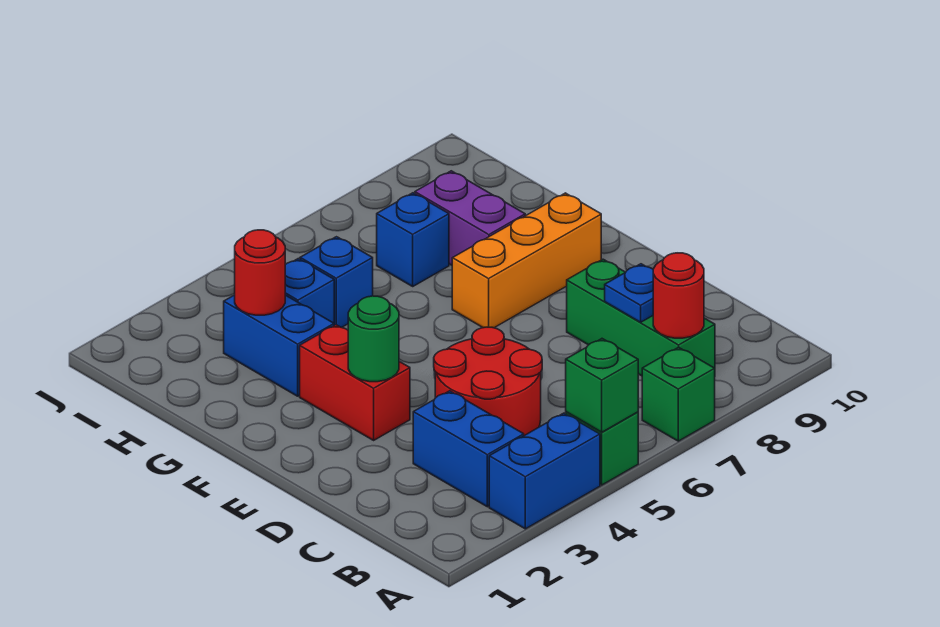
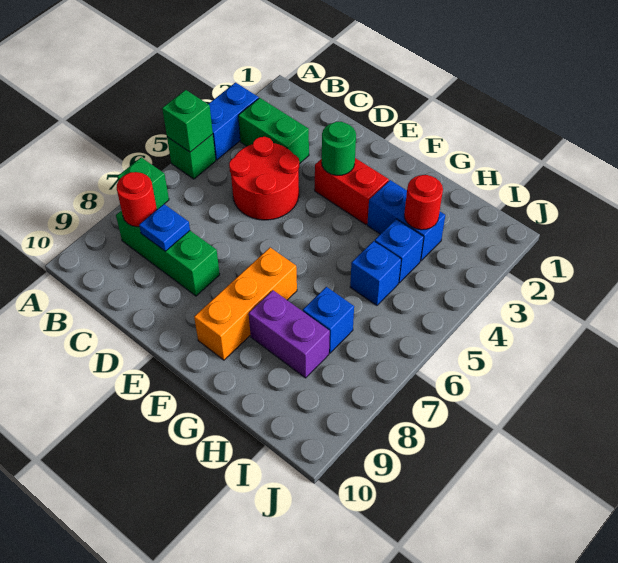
blue brick B3:C3 level 1 -> green brick B3:C3 level 1

